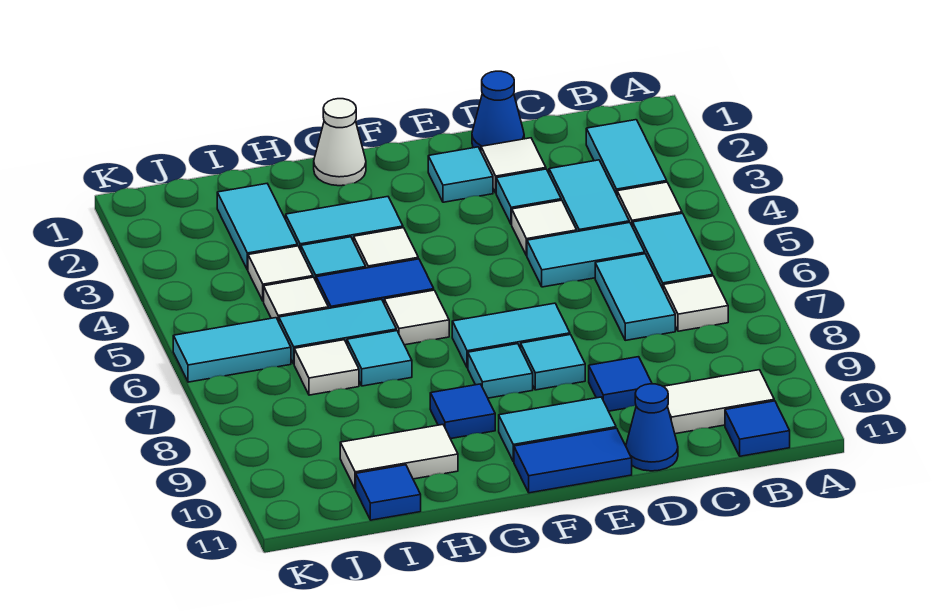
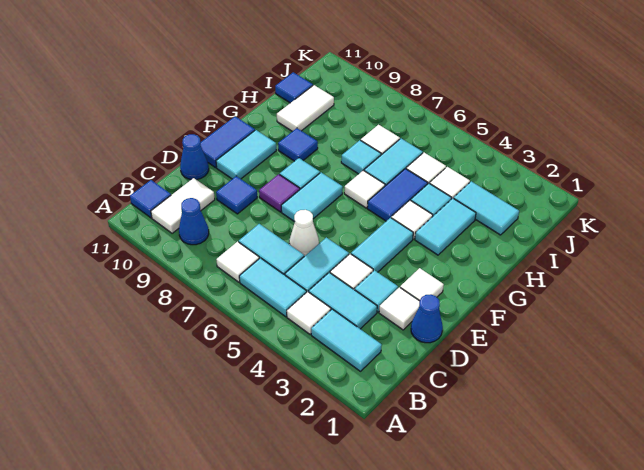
none -> blue cone B9 level 1
cyan tile E2 level 1 -> white tile E2 level 1
cyan tile E8 level 1 -> purple tile E8 level 1
white cone G1 level 1 -> white cone D6 level 1
cyan tile J6:K6 level 1 -> cyan tile E4:F4 level 1

